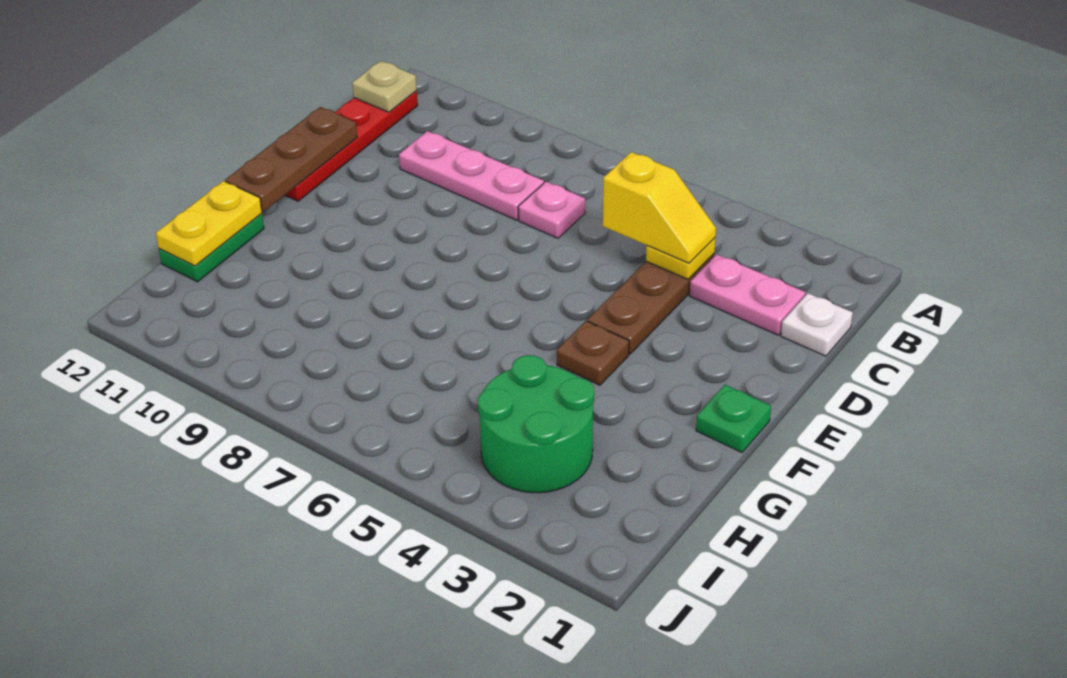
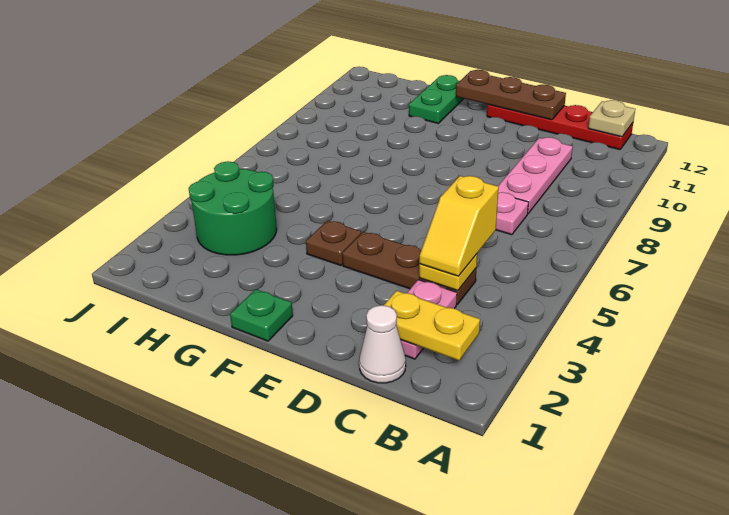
white plate C1 level 1 -> white cone C1 level 1
green plate G12:H12 level 1 -> green plate G11:G12 level 1
yellow plate G12:H12 level 2 -> yellow plate B2:C2 level 2

